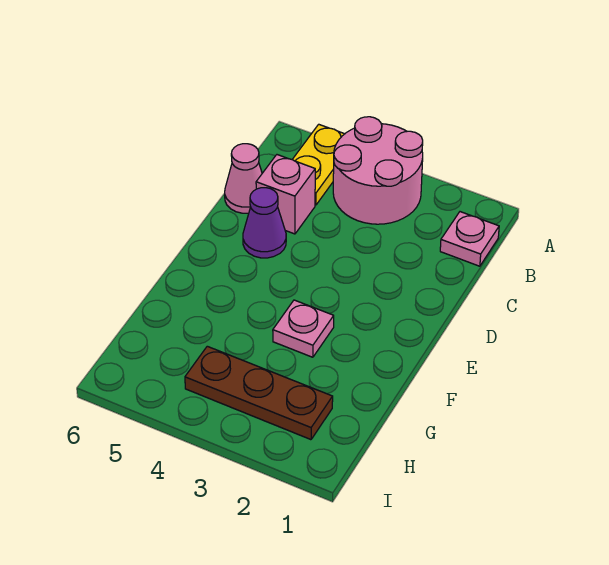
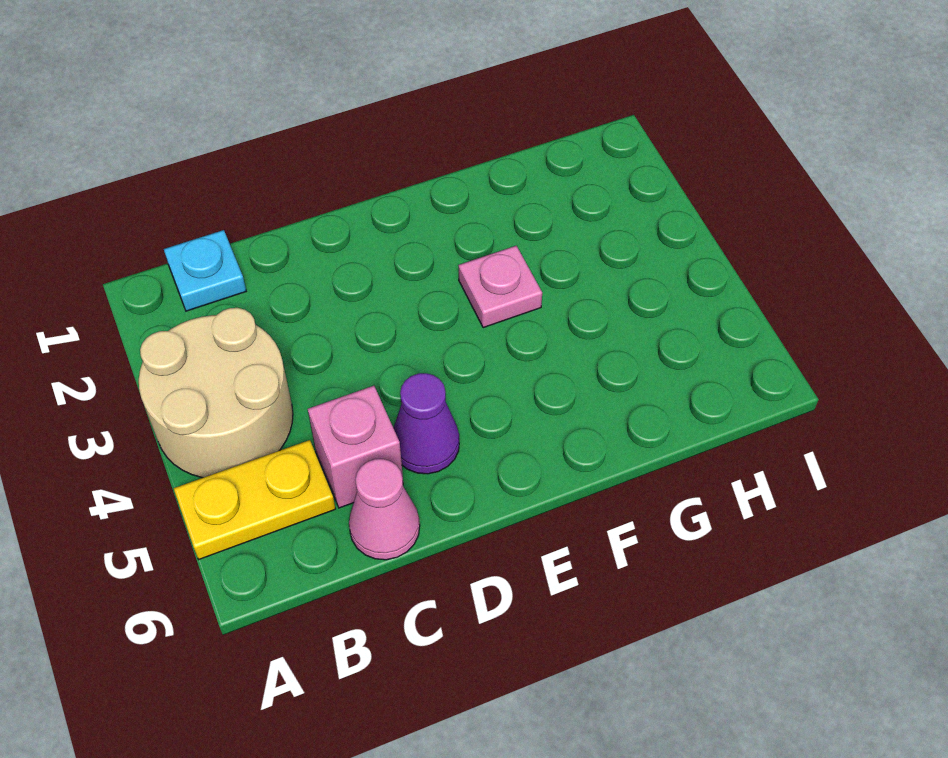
pink round brick A3:B4 level 1 -> tan round brick A3:B4 level 1
pink plate B1 level 1 -> cyan plate B1 level 1
brown plate H2:H4 level 1 -> none

